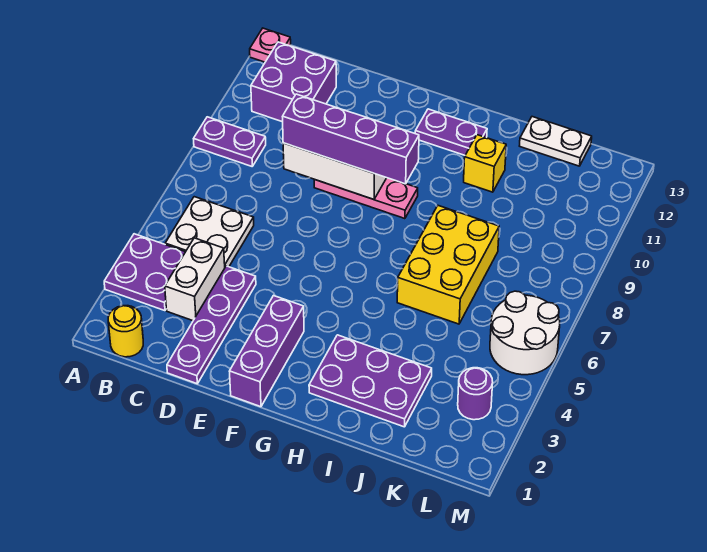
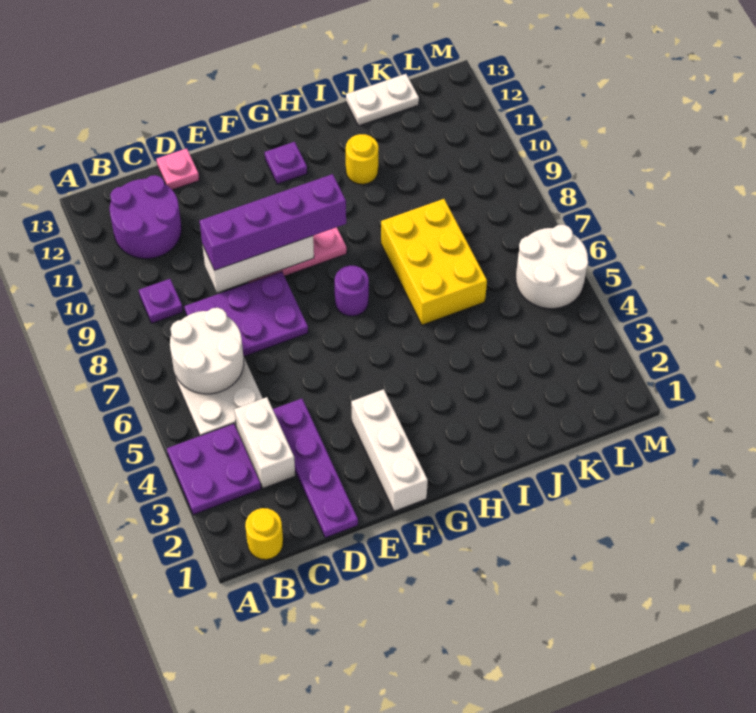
purple plate A9:B9 level 1 -> purple plate B9 level 1
pink plate A13 level 1 -> pink plate D13 level 1
none -> white round brick B6:C7 level 2
purple brick B11:C12 level 1 -> purple round brick B11:C12 level 1
purple brick F1:F3 level 1 -> white brick F1:F3 level 1
purple plate G12:H12 level 1 -> purple plate G12 level 1
purple plate H2:J3 level 1 -> purple plate C7:E8 level 1
yellow brick I11 level 1 -> yellow round brick I11 level 1
purple round brick L3 level 1 -> purple round brick G7 level 1

